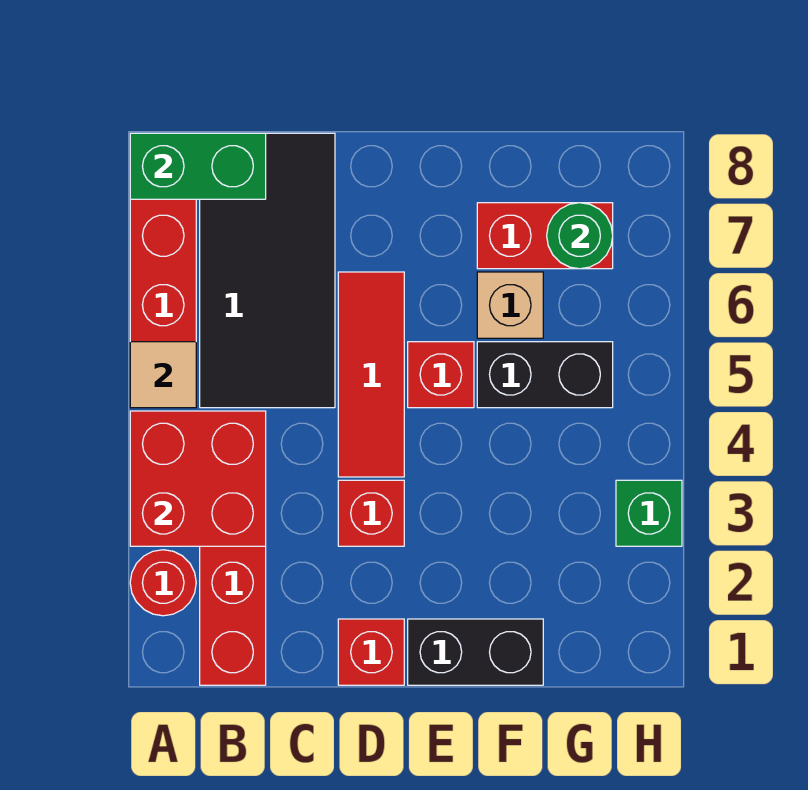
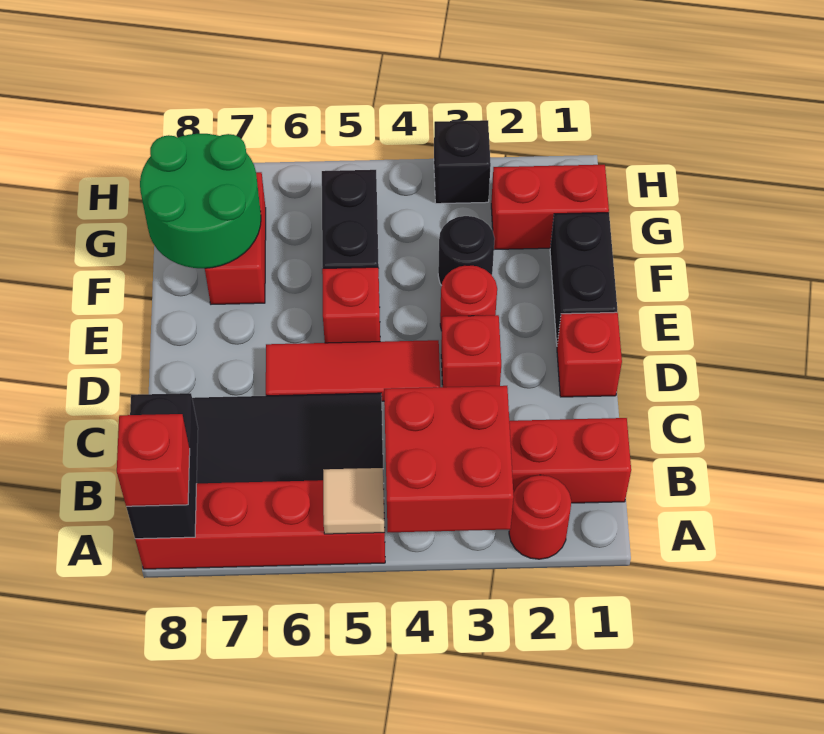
green brick A8:B8 level 2 -> black brick A8:B8 level 2
none -> red brick A8 level 3
none -> red round brick E3 level 1
none -> black round brick F3 level 1
tan brick F6 level 1 -> none
none -> red brick G1:G2 level 1
green round brick G7 level 2 -> green round brick F7:G8 level 2
green brick H3 level 1 -> black brick H3 level 1

